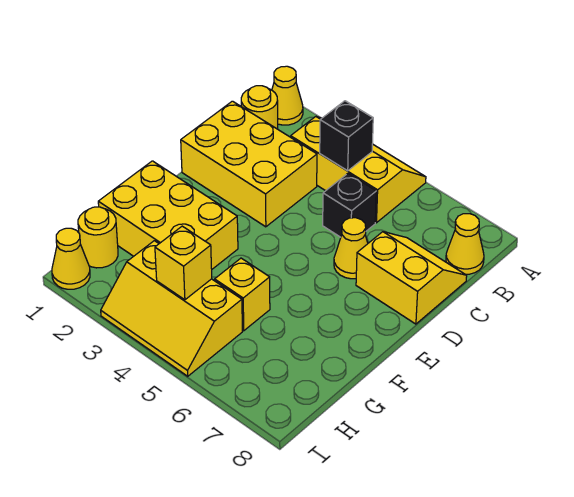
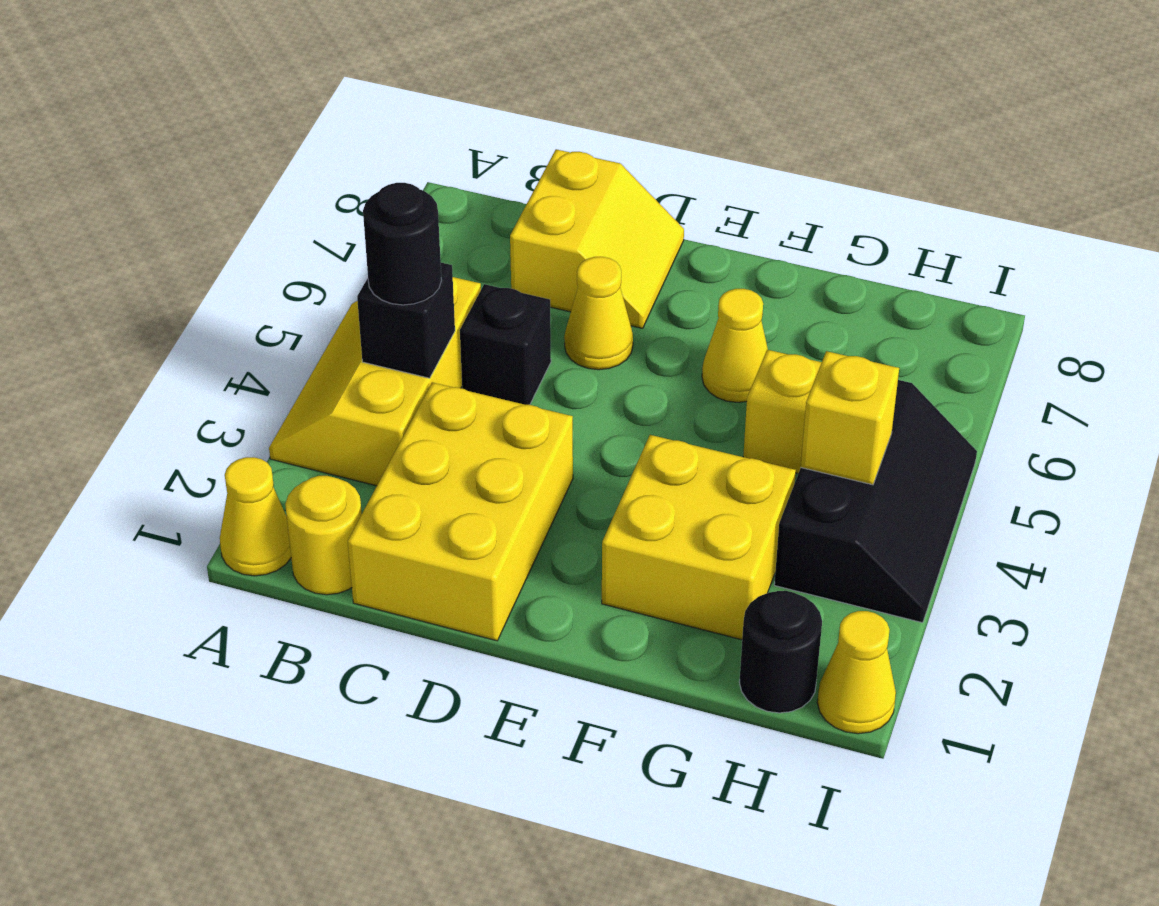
none -> black round brick B4 level 3
yellow cone B8 level 1 -> yellow cone F6 level 1
yellow slope C7:D8 level 1 top D -> yellow slope C7:D8 level 1 top C
yellow brick F1:G3 level 1 -> yellow brick F2:G3 level 1
yellow round brick H1 level 1 -> black round brick H1 level 1
yellow slope H3:I5 level 1 top H -> black slope H3:I5 level 1 top H

